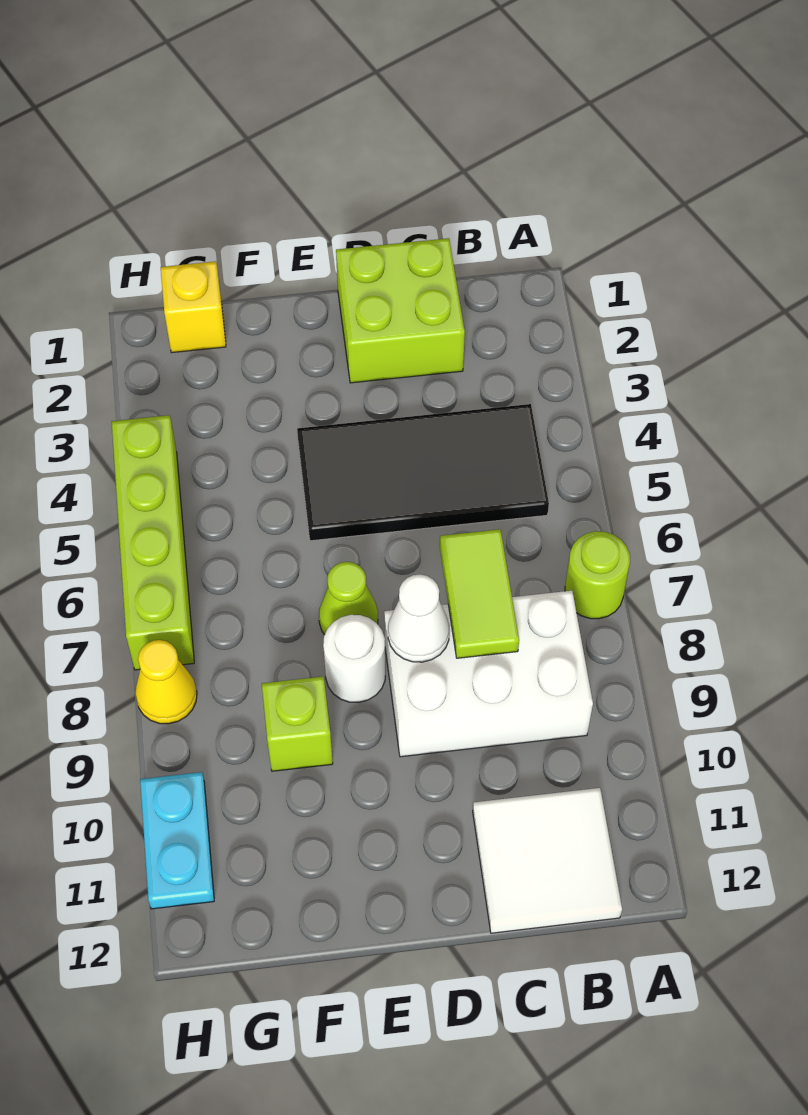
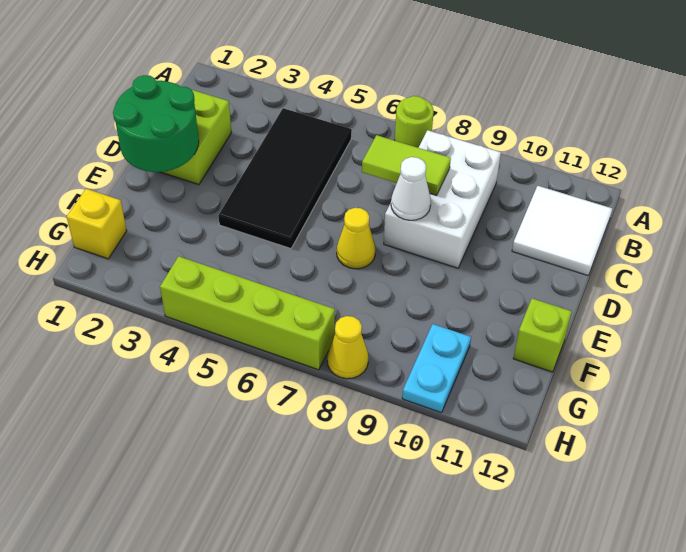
none -> green round brick D1:E2 level 2
lime cone E7 level 1 -> yellow cone E7 level 1
white round brick E8 level 1 -> none
lime brick F9 level 1 -> lime brick F12 level 1
cyan plate H10:H11 level 1 -> cyan plate G10:H10 level 1

